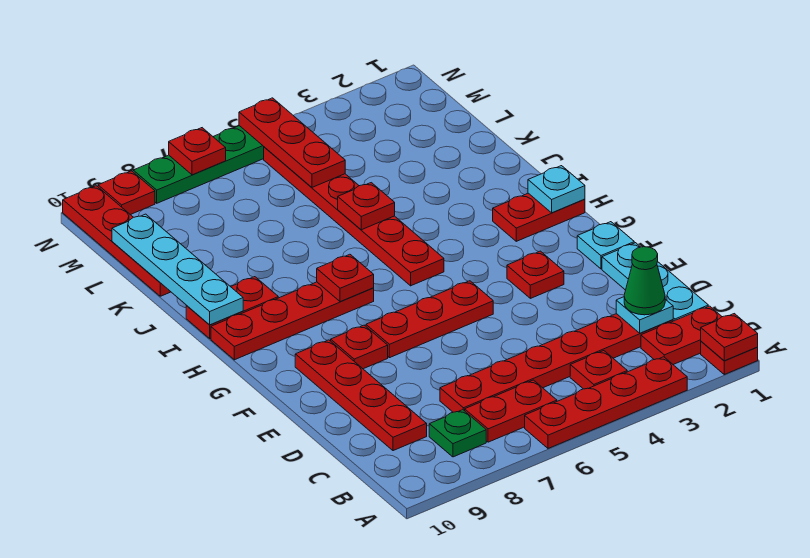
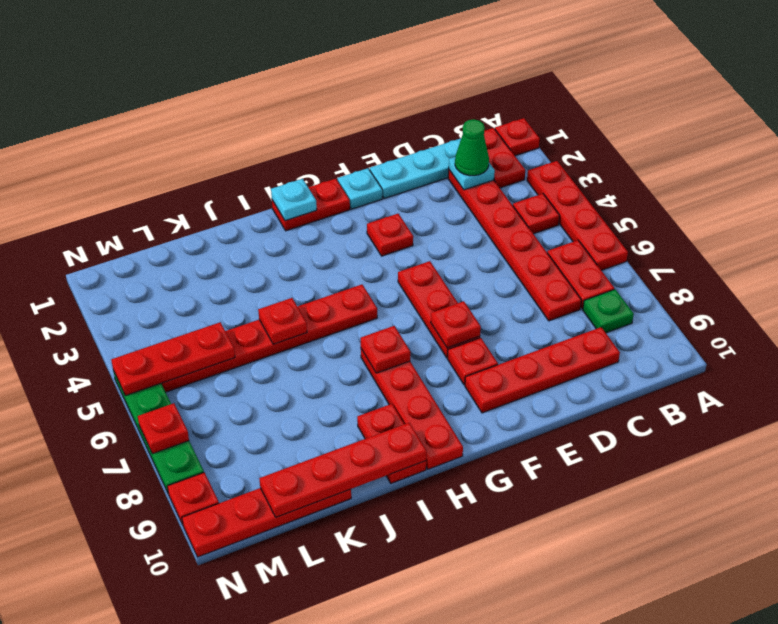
red plate A1 level 2 -> red plate F7 level 2
red plate H1:H2 level 1 -> red plate G1:H1 level 1
cyan plate I10:L10 level 2 -> red plate I10:L10 level 2

